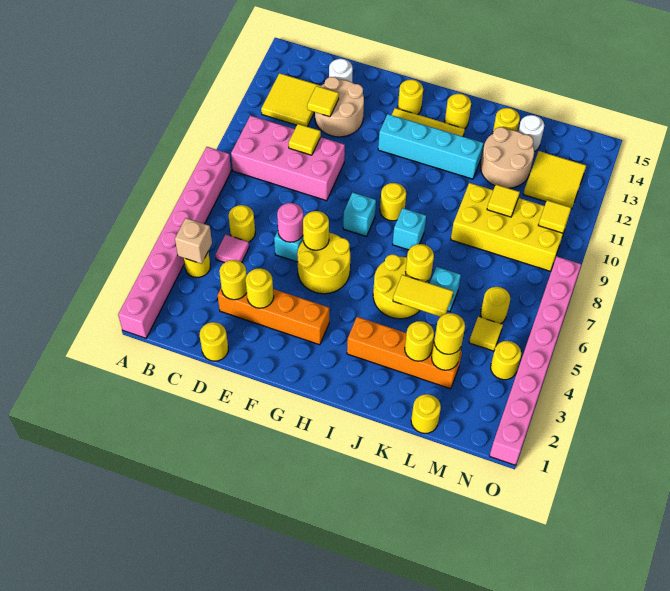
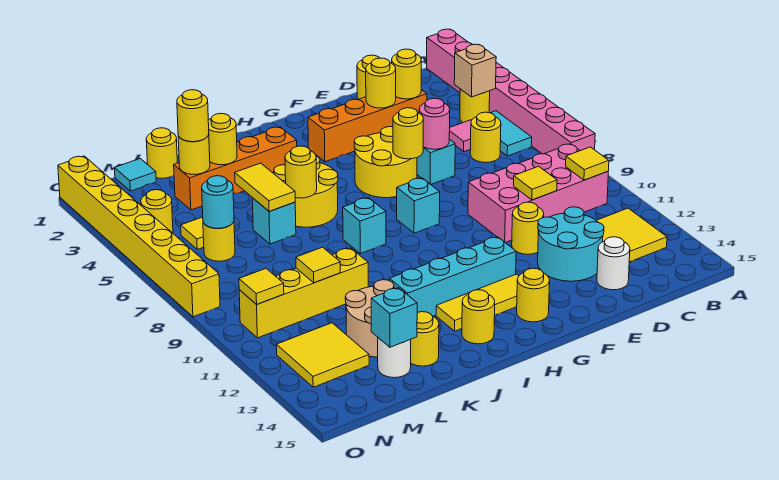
none -> cyan tile B5:B6 level 1
tan round brick D12:E13 level 1 -> cyan round brick D12:E13 level 1
yellow tile D12 level 2 -> yellow tile B10 level 2
yellow round brick H9 level 1 -> yellow round brick E11 level 1
yellow tile J5:K5 level 2 -> yellow tile K5:K6 level 2
yellow brick K9:N10 level 1 -> yellow brick K10:N10 level 1
none -> cyan brick L14 level 2
none -> cyan tile M1 level 1
none -> cyan round brick M6 level 2
pink brick O1:O8 level 1 -> yellow brick O1:O8 level 1

